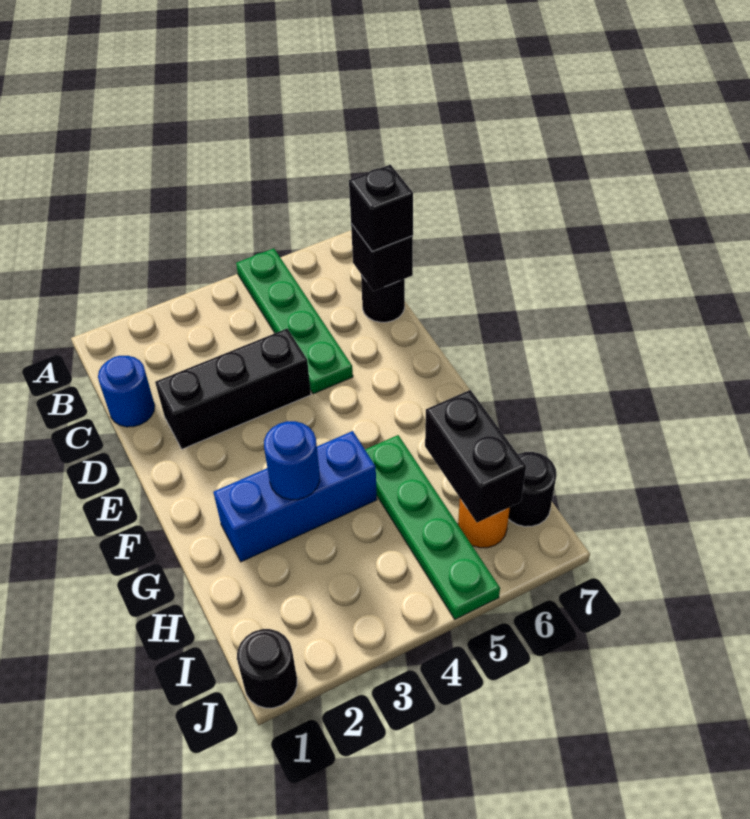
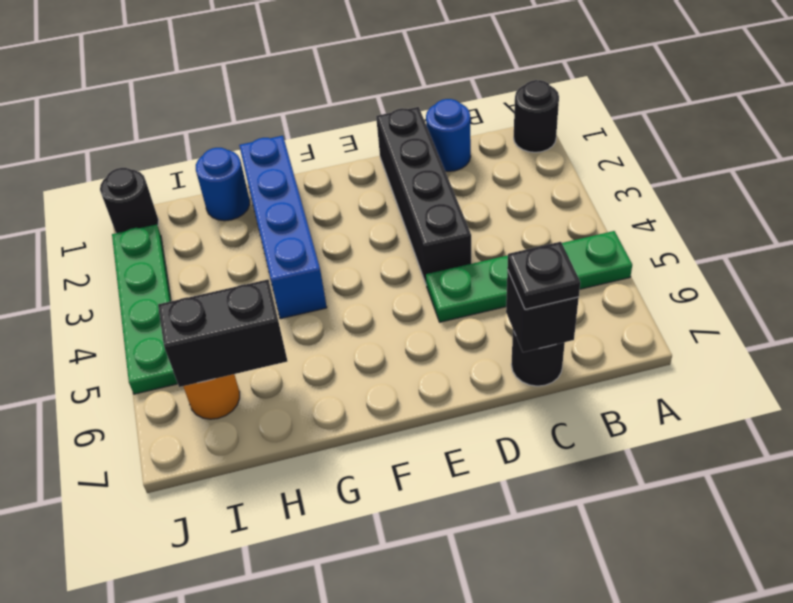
black brick C7 level 3 -> black plate C7 level 3
black brick D2:D4 level 1 -> black brick D1:D4 level 1
blue brick G2:G4 level 1 -> blue brick G1:G4 level 1
blue round brick G3 level 2 -> blue round brick H1 level 1
green plate G5:J5 level 1 -> green plate J2:J5 level 1
black round brick I7 level 1 -> black round brick A1 level 1

